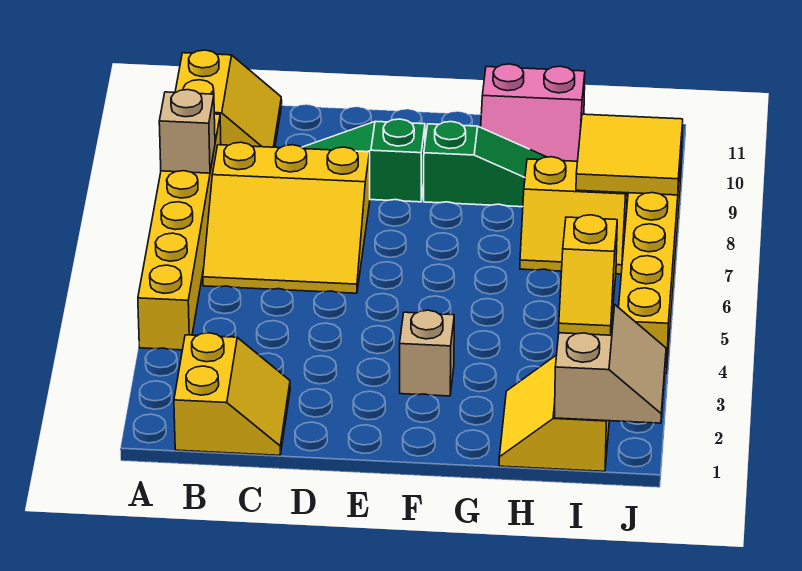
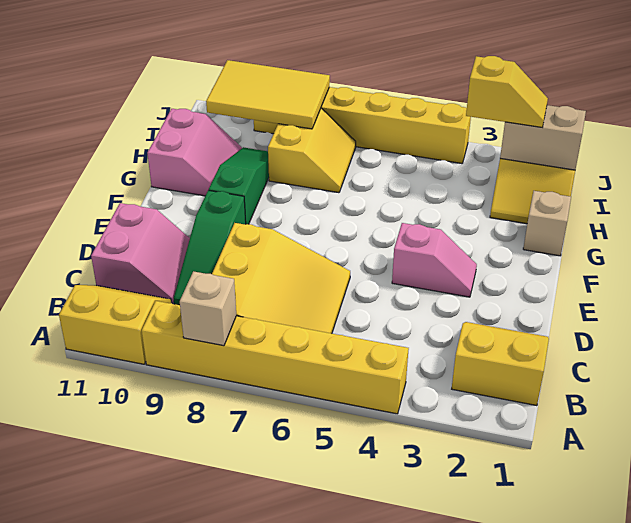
none -> pink slope C10:D11 level 1 top 11
none -> pink slope E3:E4 level 1 top 4
tan brick F3 level 1 -> tan brick G1 level 1
yellow tile I8:J9 level 2 -> yellow tile I8:J10 level 2

